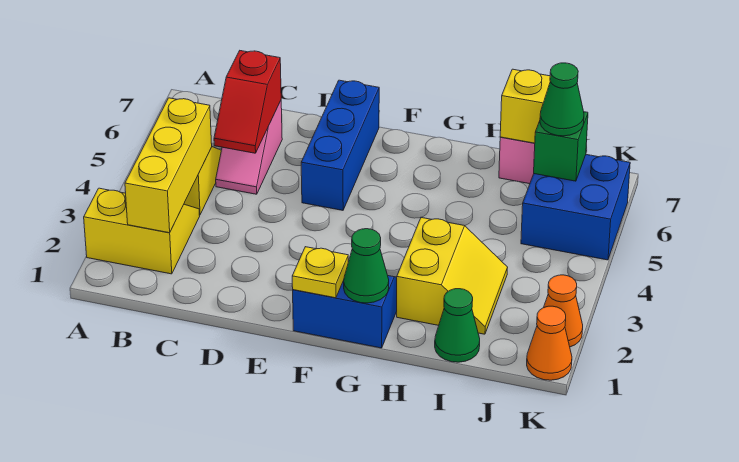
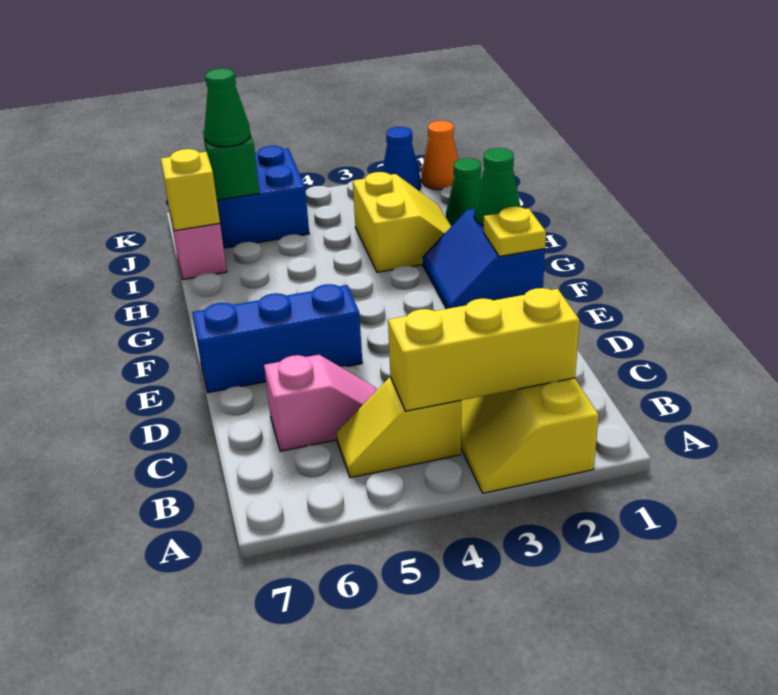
red slope C5:C6 level 2 top 6 -> none
yellow slope H2:I3 level 1 top H -> yellow slope H2:I3 level 1 top 3
orange cone K2 level 1 -> blue cone K2 level 1

